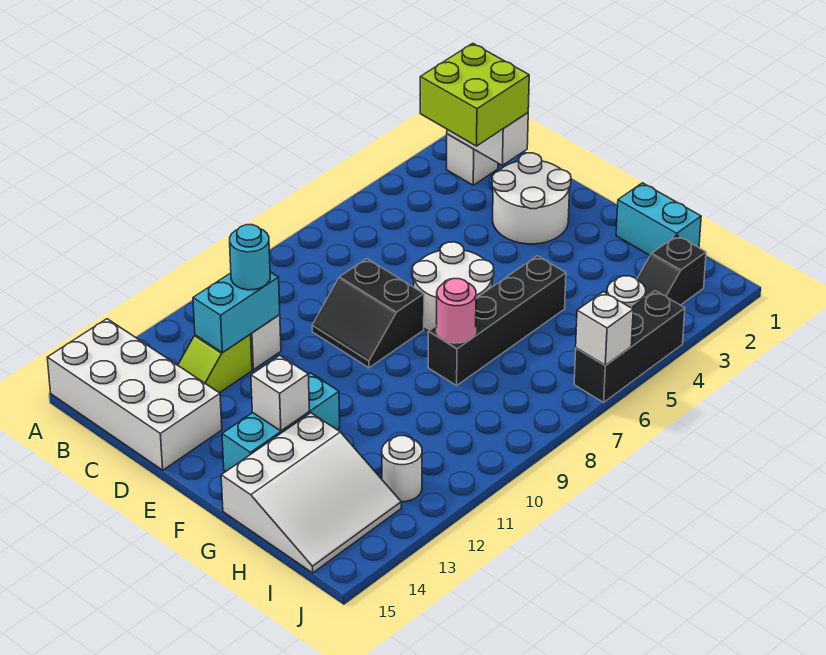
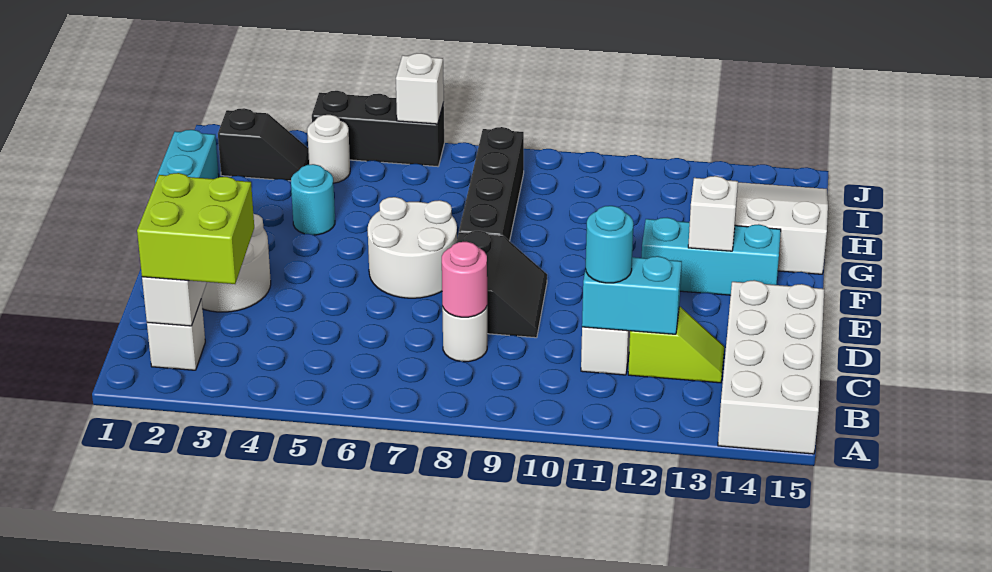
none -> cyan round brick G4 level 1
black brick G5:G8 level 1 -> black brick F8:I8 level 1
pink round brick G8 level 2 -> pink round brick C8 level 2
white round brick I12 level 1 -> white round brick C8 level 1

